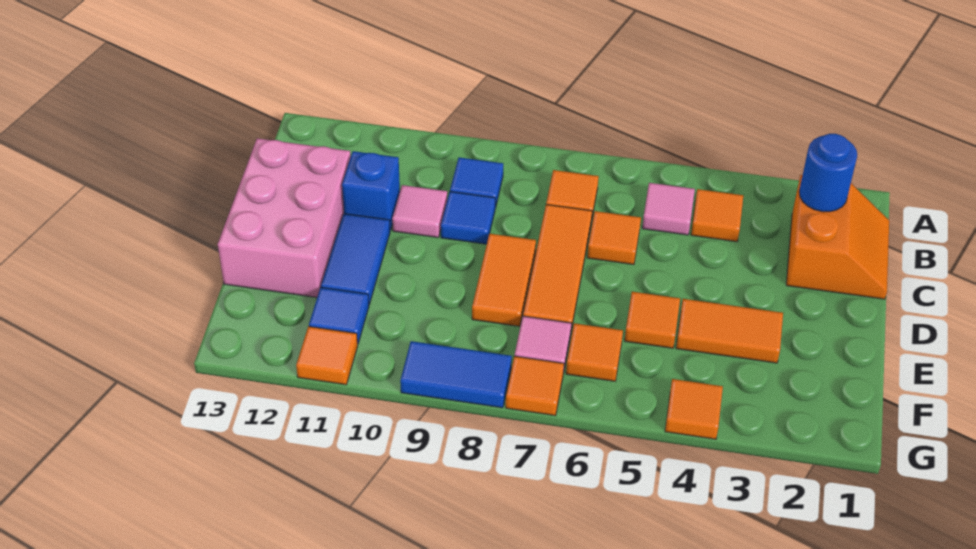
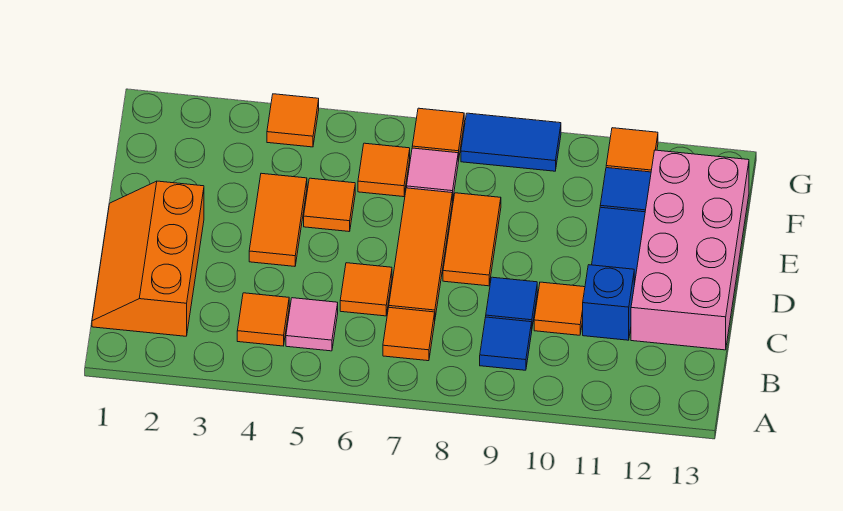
orange slope B1:C2 level 1 top 2 -> orange slope B1:D2 level 1 top 2
blue round brick B2 level 2 -> none
pink tile C10 level 1 -> orange tile C10 level 1
pink brick C12:E13 level 1 -> pink brick C12:F13 level 1
orange tile E3:E4 level 1 -> orange tile D4:E4 level 1

